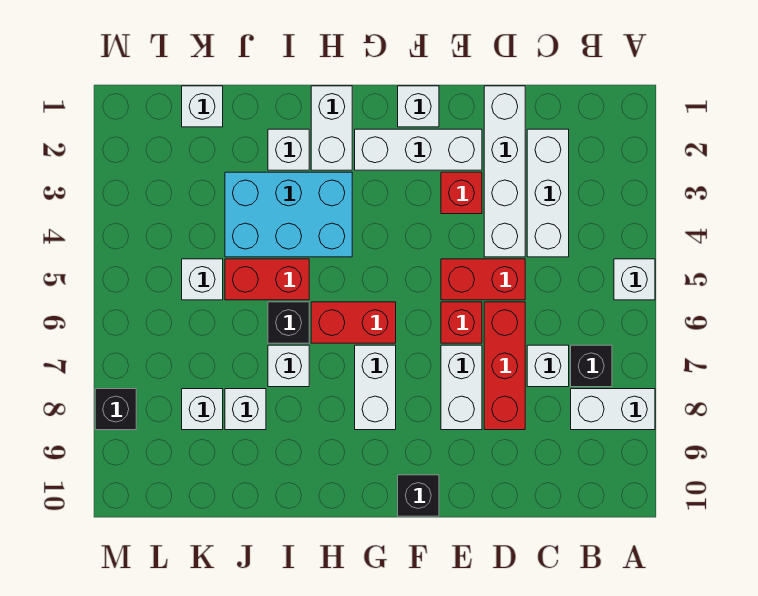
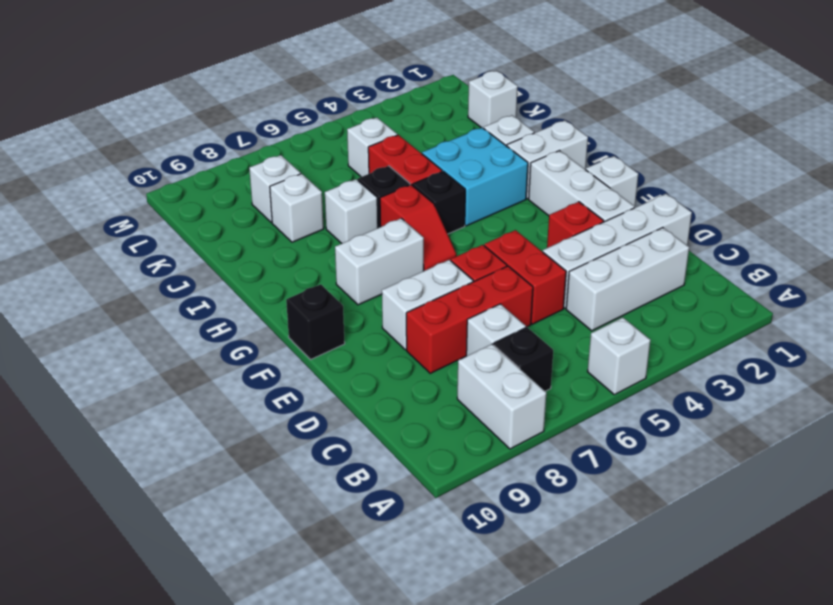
red brick G6:H6 level 1 -> red slope G6:H6 level 1 top H
cyan brick H3:J4 level 1 -> cyan brick H3:I4 level 1
black brick M8 level 1 -> black brick H5 level 1

